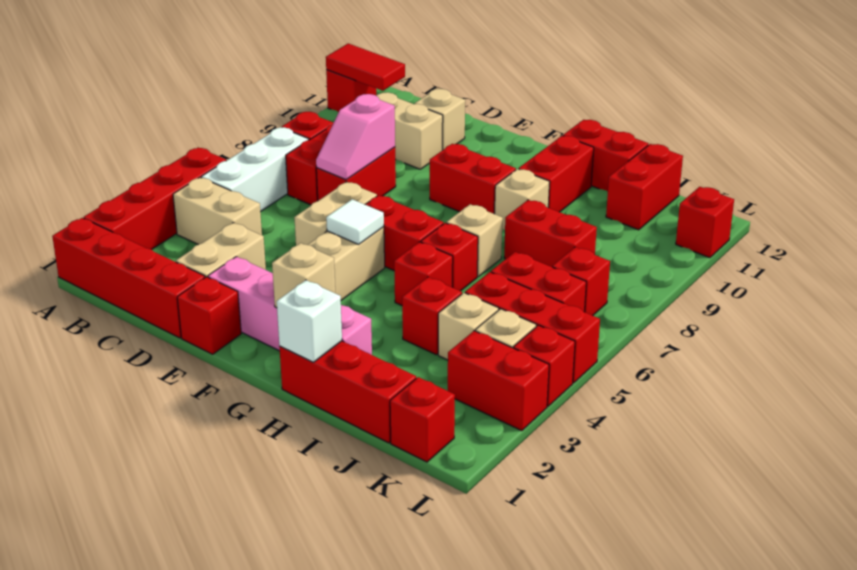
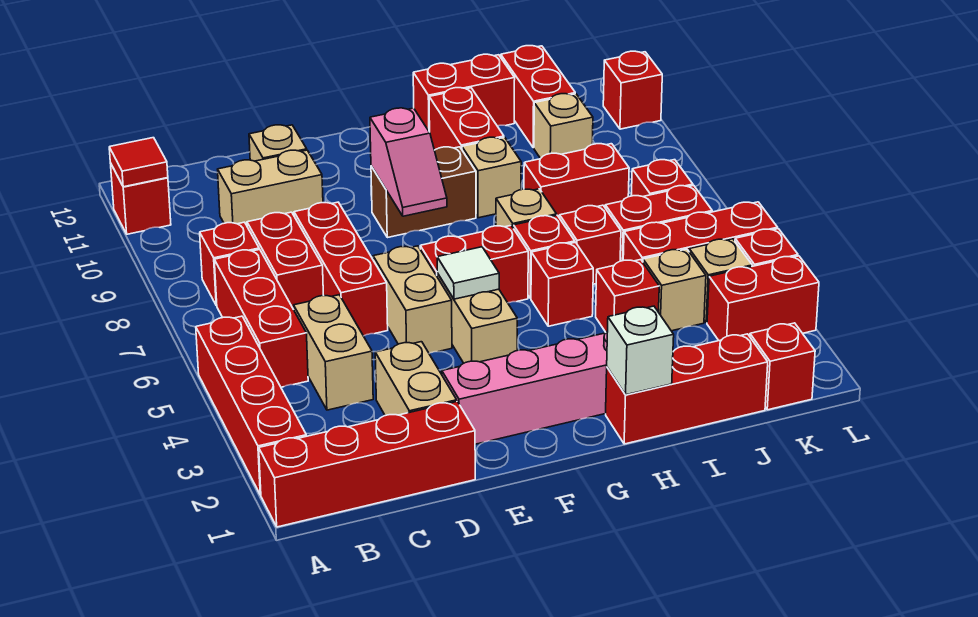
red tile A11:B11 level 2 -> red tile A11 level 2
tan brick B4:C4 level 1 -> tan brick C4:C5 level 1
white brick B5:B7 level 1 -> red brick B5:B7 level 1
red brick D7:D8 level 1 -> red brick D6:D8 level 1
pink slope D7:D8 level 2 top 8 -> pink slope F8:F9 level 2 top 9
red brick E1 level 1 -> red brick I6 level 1
red brick F9:G9 level 1 -> brown brick F9:G9 level 1
tan brick G2 level 2 -> tan brick J10 level 1

